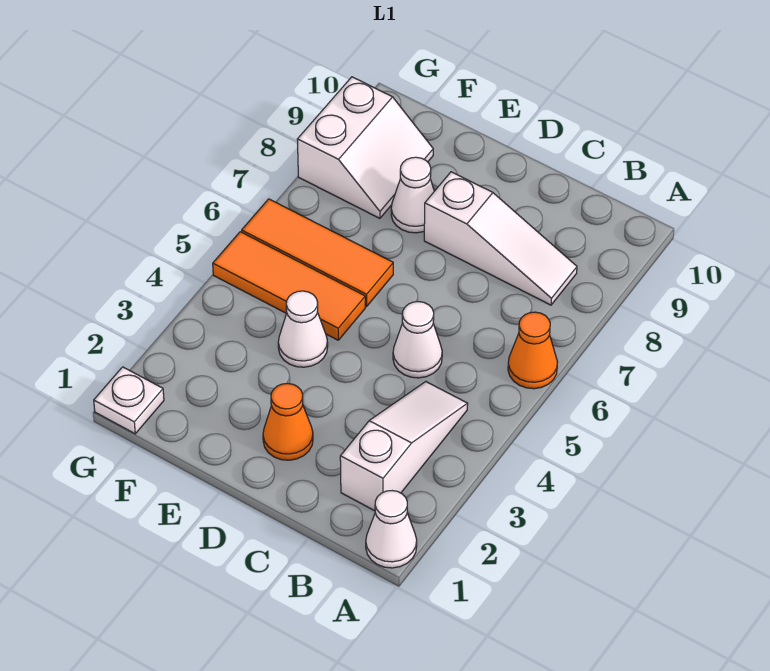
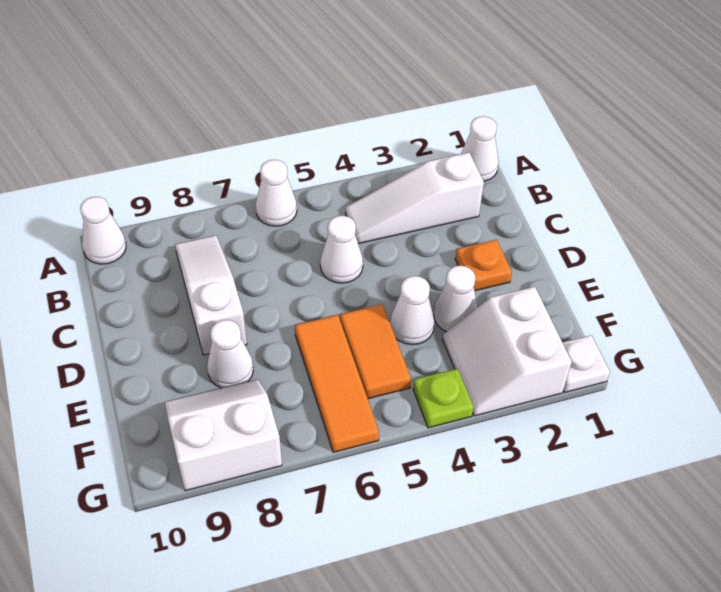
orange cone A6 level 1 -> white cone A6 level 1
none -> white cone A10 level 1
orange cone D2 level 1 -> orange plate D2 level 1
none -> white cone E3 level 1
orange tile E5:G5 level 1 -> orange tile E5:F5 level 1
none -> white slope F2:G3 level 1 top 2
none -> lime plate G4 level 1

